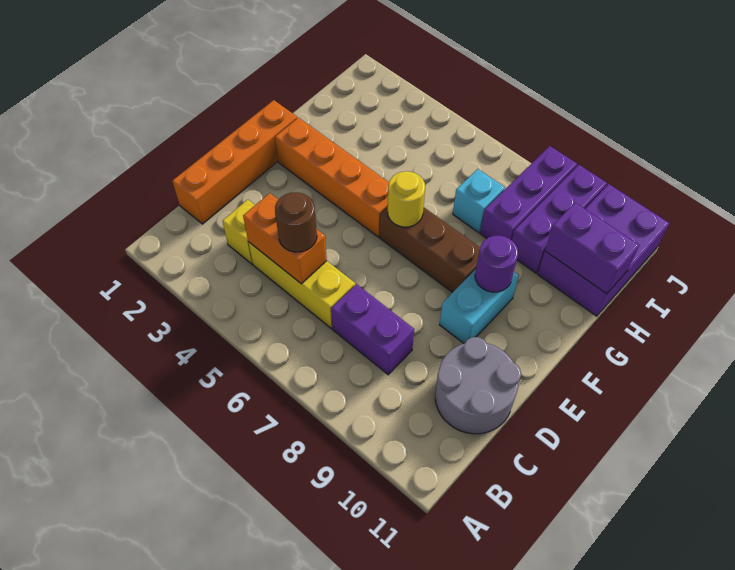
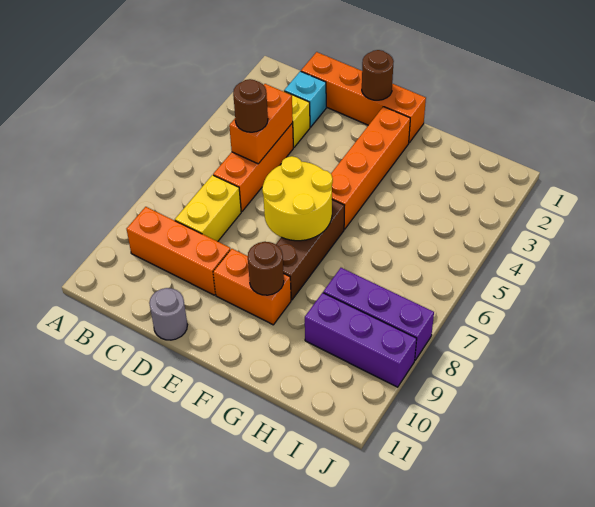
none -> orange brick B9:D9 level 1
yellow brick C4:C6 level 1 -> orange brick C4:C6 level 1
purple brick C7:C8 level 1 -> yellow brick C7:C8 level 1
grey round brick C10:D11 level 1 -> grey round brick D11 level 1
none -> brown round brick E1 level 2
cyan brick E9:F9 level 1 -> orange brick E9:F9 level 1
yellow round brick F6 level 2 -> yellow round brick E6:F7 level 2
purple round brick F9 level 2 -> brown round brick F9 level 2
cyan brick H7 level 1 -> cyan brick C2 level 1
purple brick H10:J11 level 1 -> none
purple brick H10:H11 level 2 -> none

